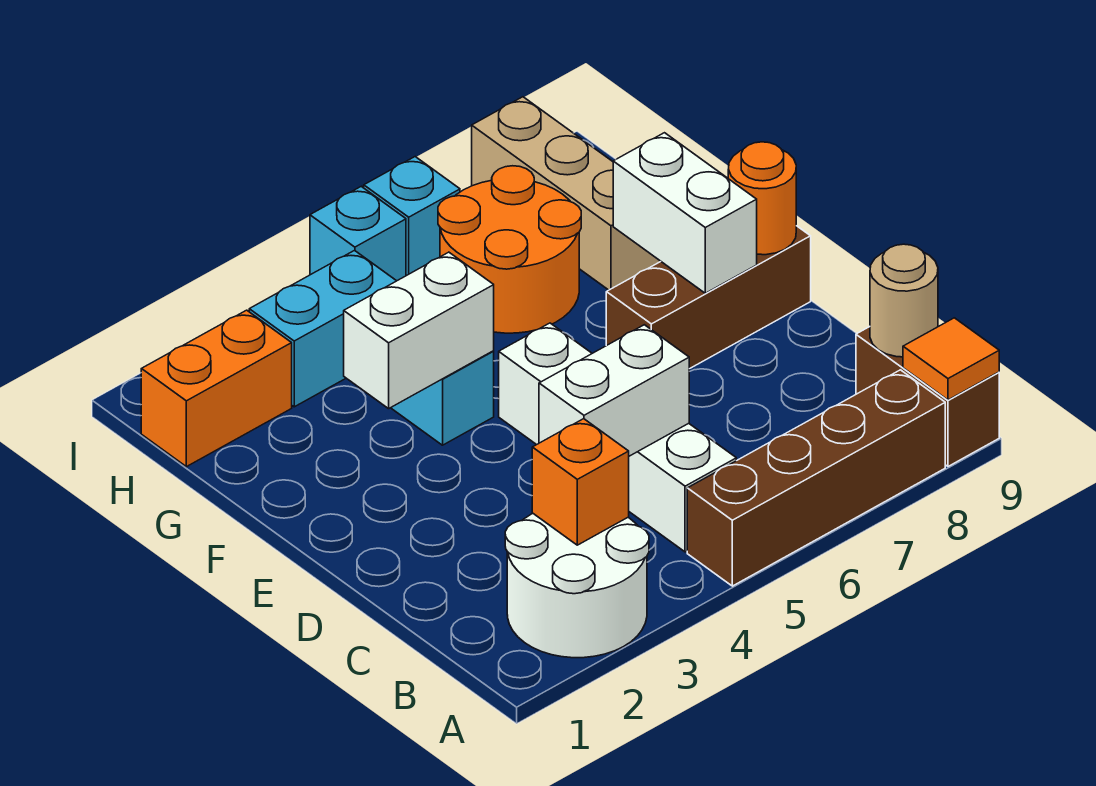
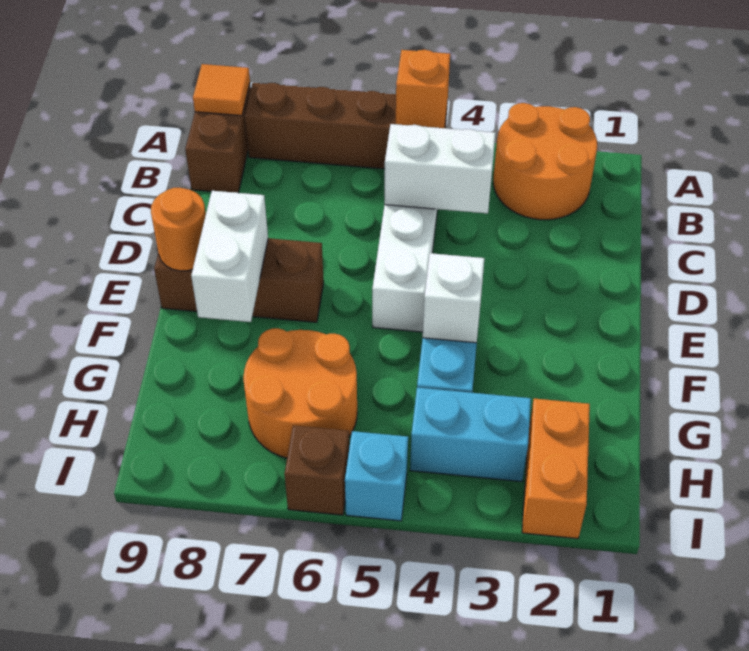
white round brick A2:B3 level 1 -> orange round brick A2:B3 level 1
orange brick B3 level 2 -> orange brick A5 level 2
tan round brick B9 level 2 -> none
white brick F3:F4 level 2 -> white brick F4 level 2
tan brick G8:I8 level 1 -> none
orange brick H1:H2 level 1 -> orange brick H2:I2 level 1
cyan brick I6 level 1 -> brown brick I6 level 1

